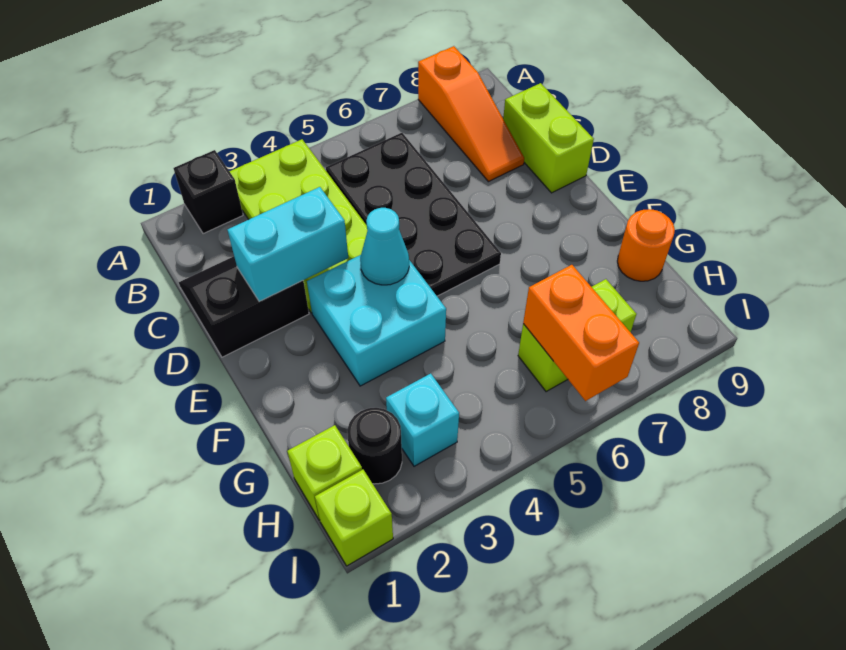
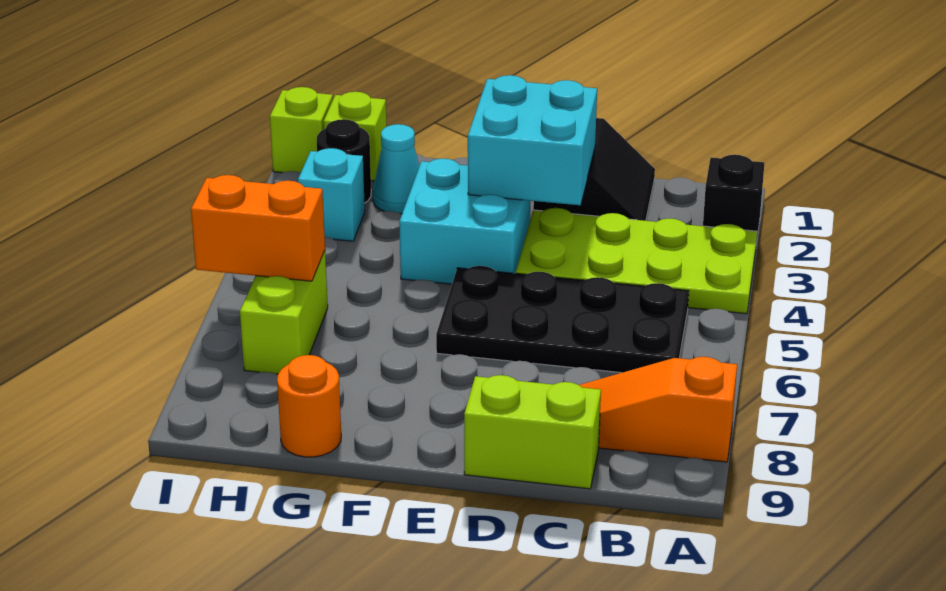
cyan brick D2:D3 level 2 -> cyan brick D2:E3 level 2
cyan cone E4 level 2 -> cyan cone G2 level 1

